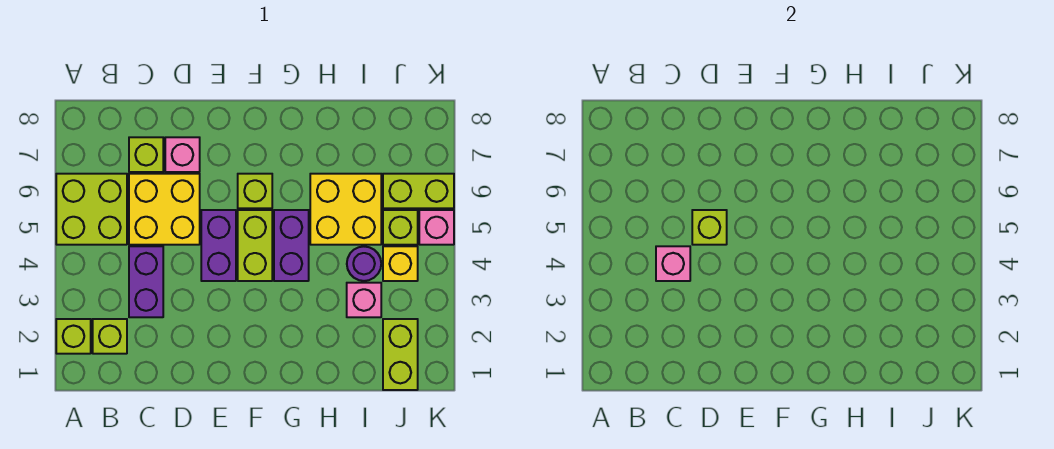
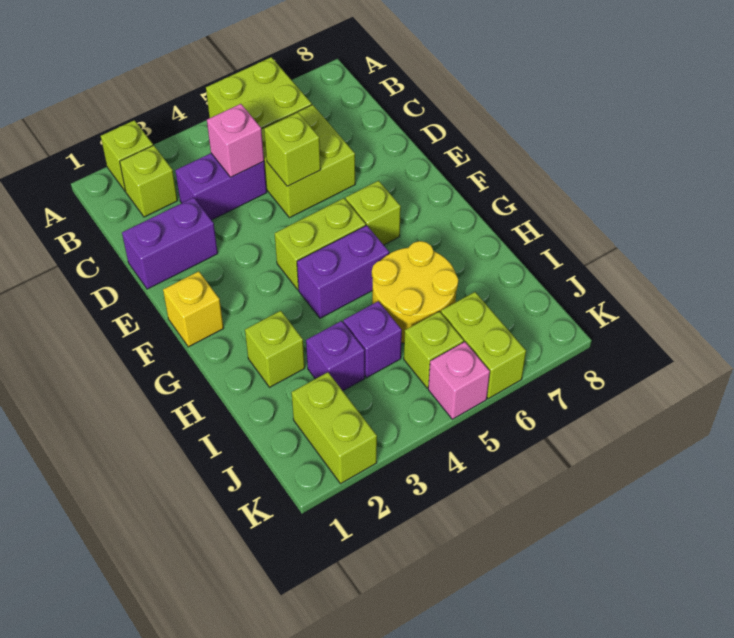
yellow brick C5:D6 level 1 -> lime brick C5:D6 level 1
lime brick C7 level 1 -> lime brick H2 level 1
pink brick D7 level 1 -> none
purple brick E4:E5 level 1 -> purple brick D1:D2 level 1
yellow brick H5:I6 level 1 -> yellow round brick H5:I6 level 1
pink brick I3 level 1 -> purple brick I3 level 1
purple round brick I4 level 1 -> purple brick I4 level 1
lime brick J1:J2 level 1 -> lime brick J2:K2 level 1
yellow brick J4 level 1 -> yellow brick F1 level 1

